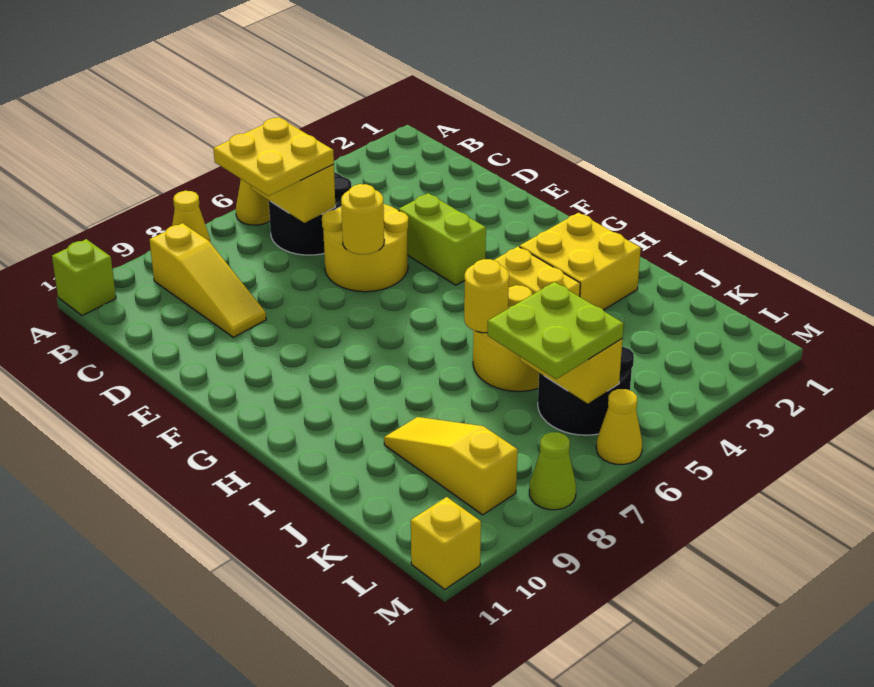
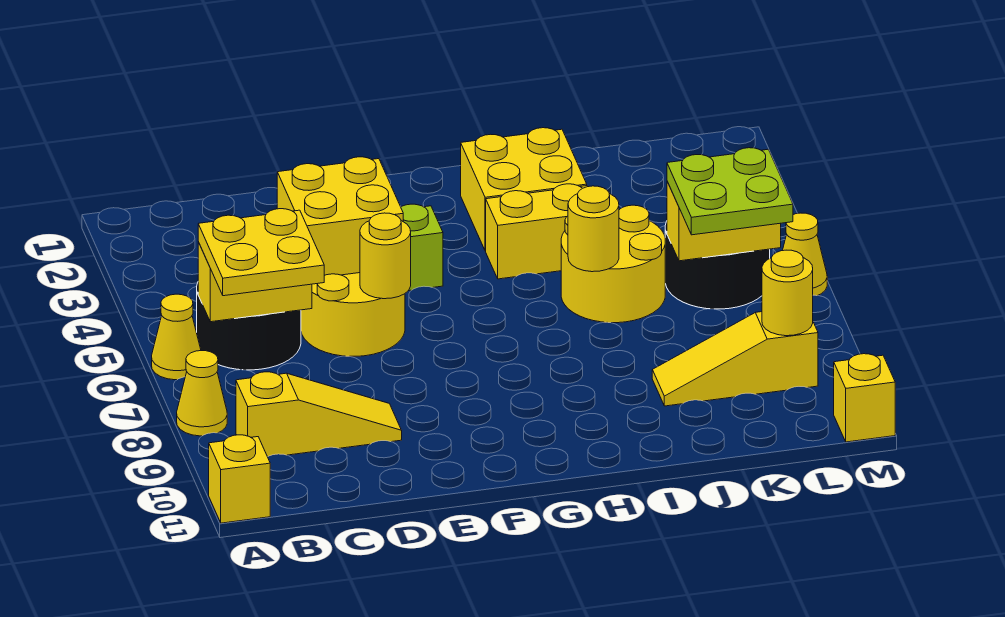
lime brick A11 level 1 -> yellow brick A11 level 1
none -> yellow brick D4:E5 level 2
none -> yellow round brick L9 level 2
lime cone M8 level 1 -> none

